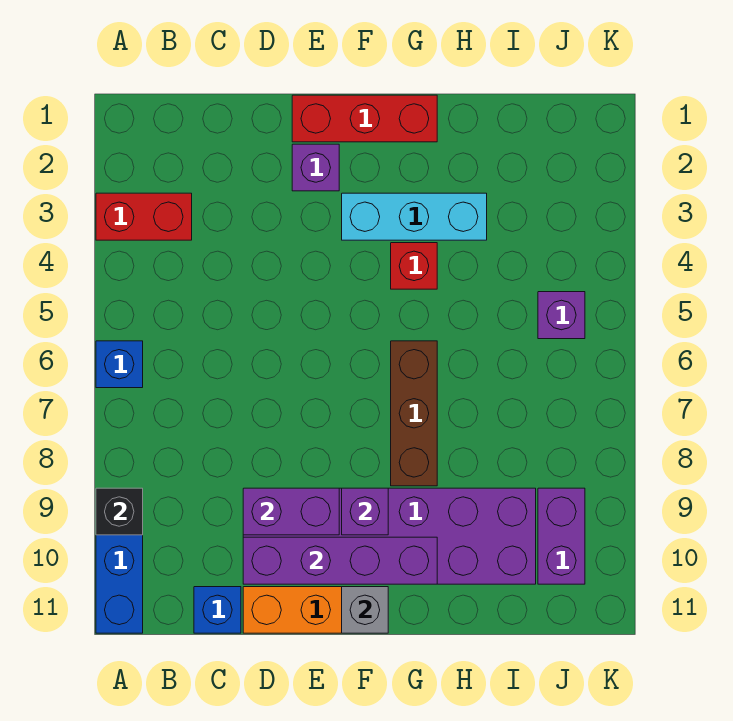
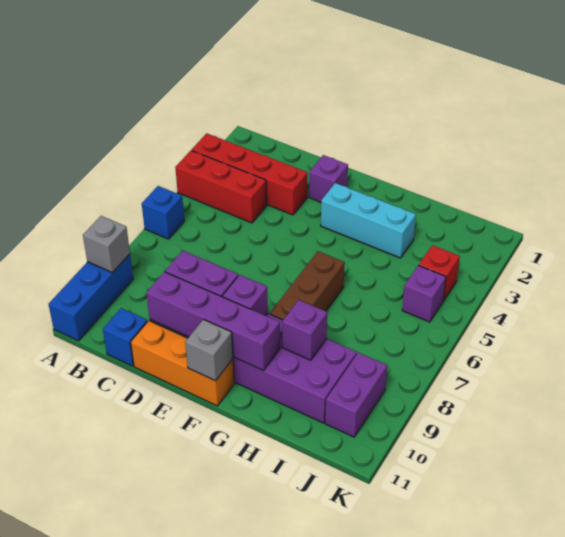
red brick A3:B3 level 1 -> red brick A3:D3 level 1
black brick A9 level 2 -> grey brick A9 level 2
red brick E1:G1 level 1 -> red brick A4:C4 level 1
red brick G4 level 1 -> red brick J4 level 1
none -> purple brick H9 level 2

